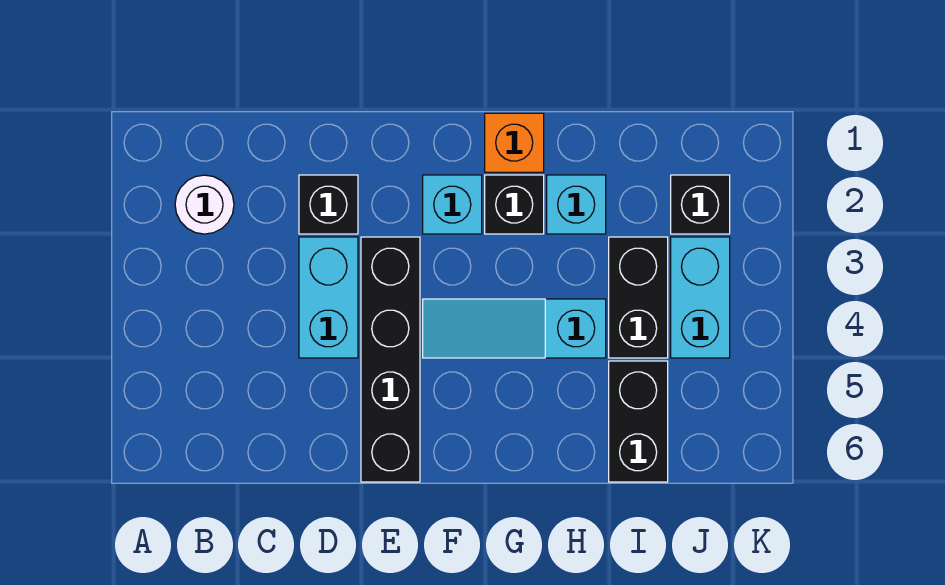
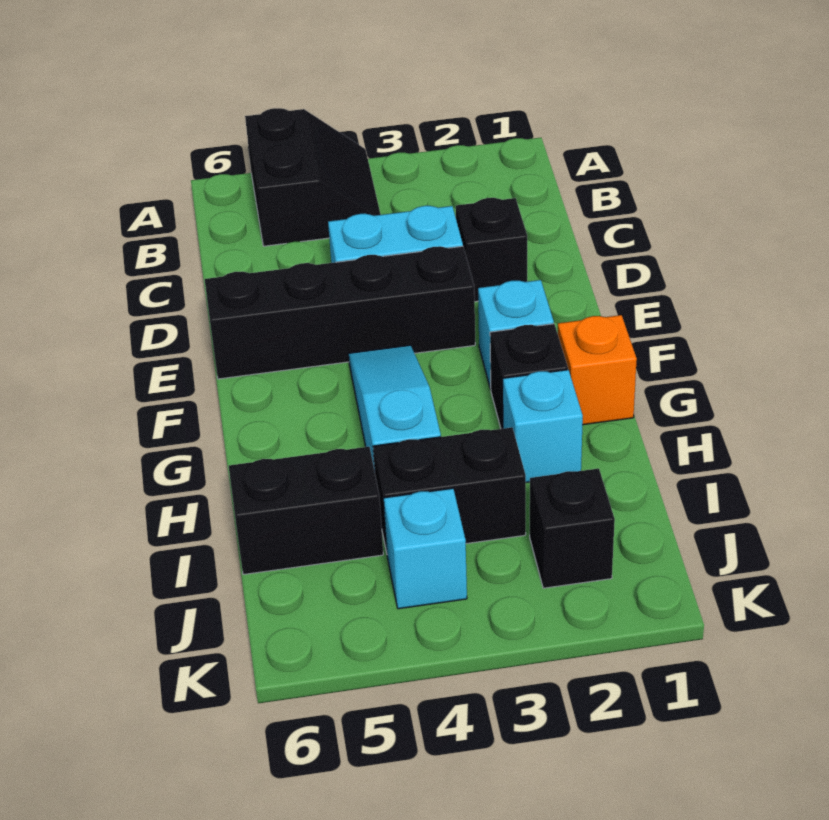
none -> black slope A4:B5 level 1 top 5
white round brick B2 level 1 -> none
cyan brick J3:J4 level 1 -> cyan brick J4 level 1

